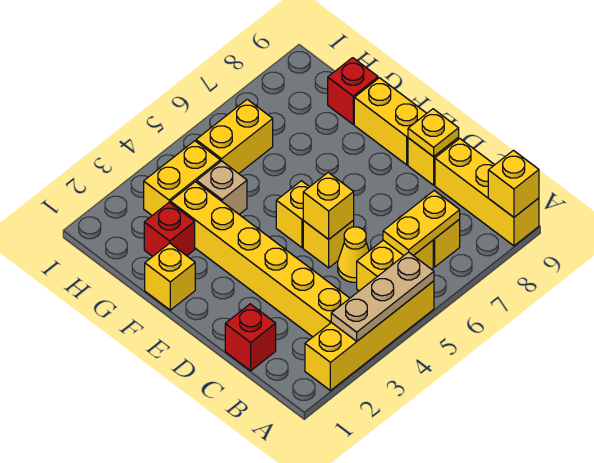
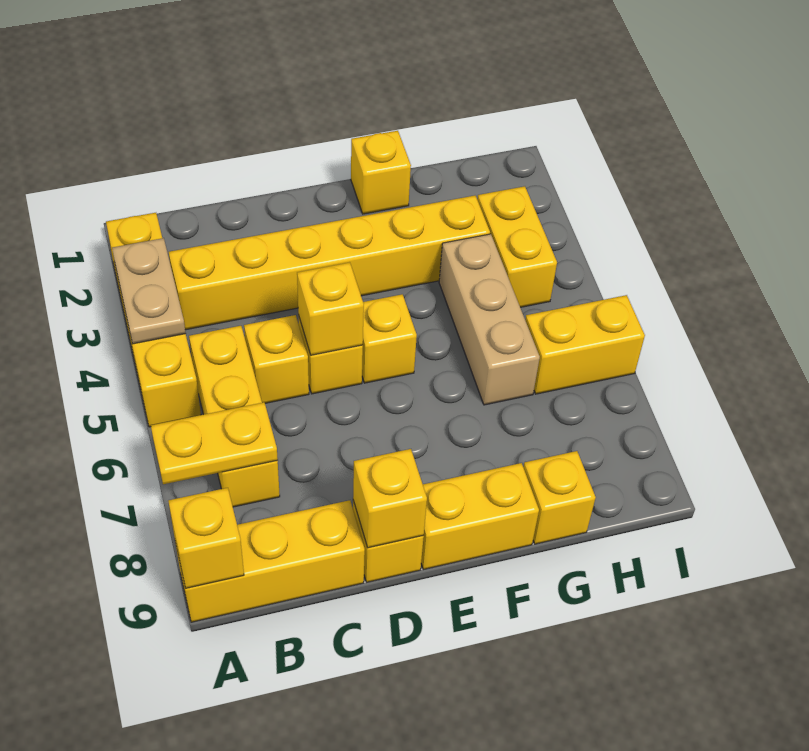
tan plate A3:A5 level 2 -> tan plate A3:A4 level 2
yellow plate B6:B7 level 2 -> yellow plate A7:B7 level 2
red brick C1 level 1 -> none
yellow cone C5 level 1 -> yellow brick C5 level 1
yellow plate D9 level 2 -> yellow brick D9 level 2
red brick G2 level 1 -> none
tan brick G4 level 1 -> tan brick G4:G6 level 1
red brick G9 level 1 -> yellow brick G9 level 1
yellow brick H5:H6 level 1 -> yellow brick H6:I6 level 1

